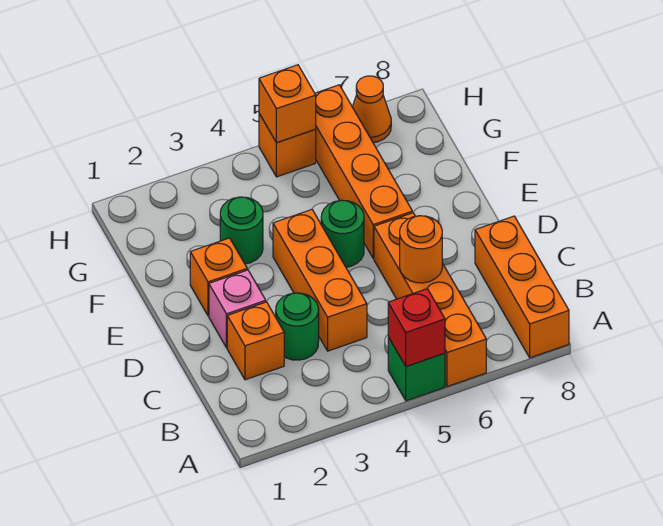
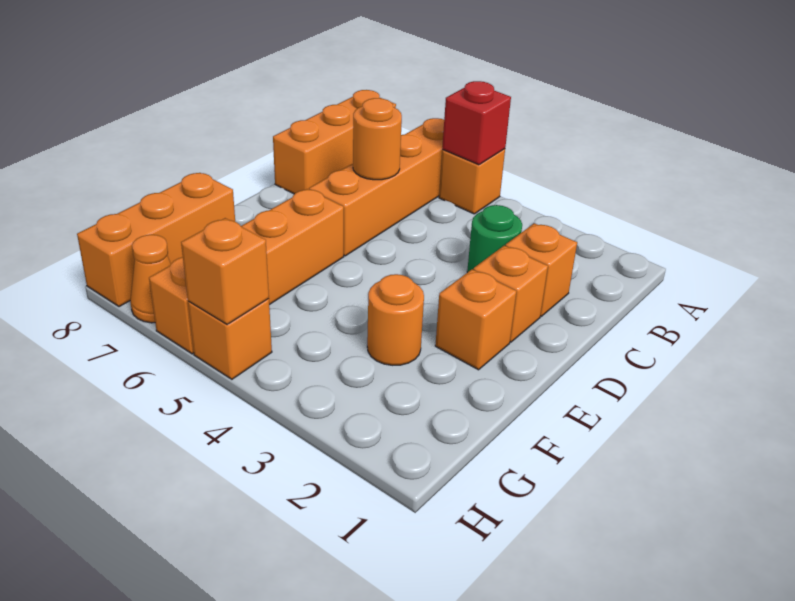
green brick A5 level 1 -> orange brick A5 level 1
orange brick C4:E4 level 1 -> orange brick F8:H8 level 1
pink brick D2 level 1 -> orange brick D2 level 1
green round brick E5 level 1 -> none
green round brick F3 level 1 -> orange round brick F3 level 1

